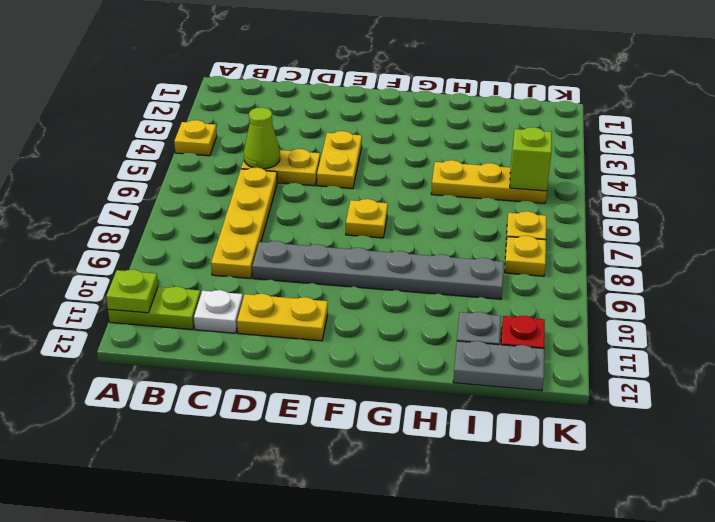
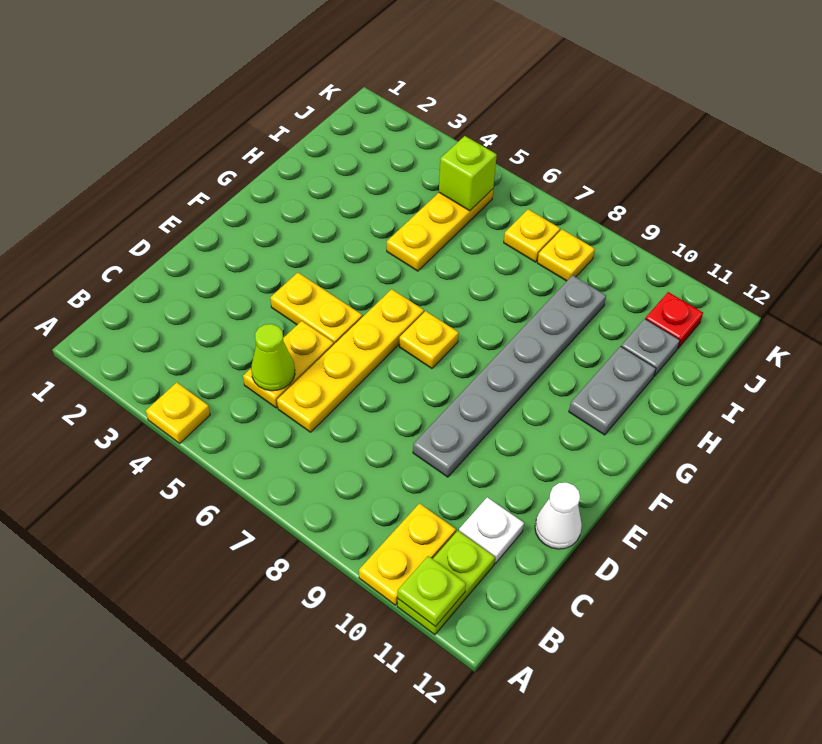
yellow plate C6:C9 level 1 -> yellow plate C6:F6 level 1
yellow plate D11:E11 level 1 -> yellow plate A10:B10 level 1
none -> white cone D12 level 1
grey plate I12:J12 level 1 -> grey plate G11:H11 level 1

